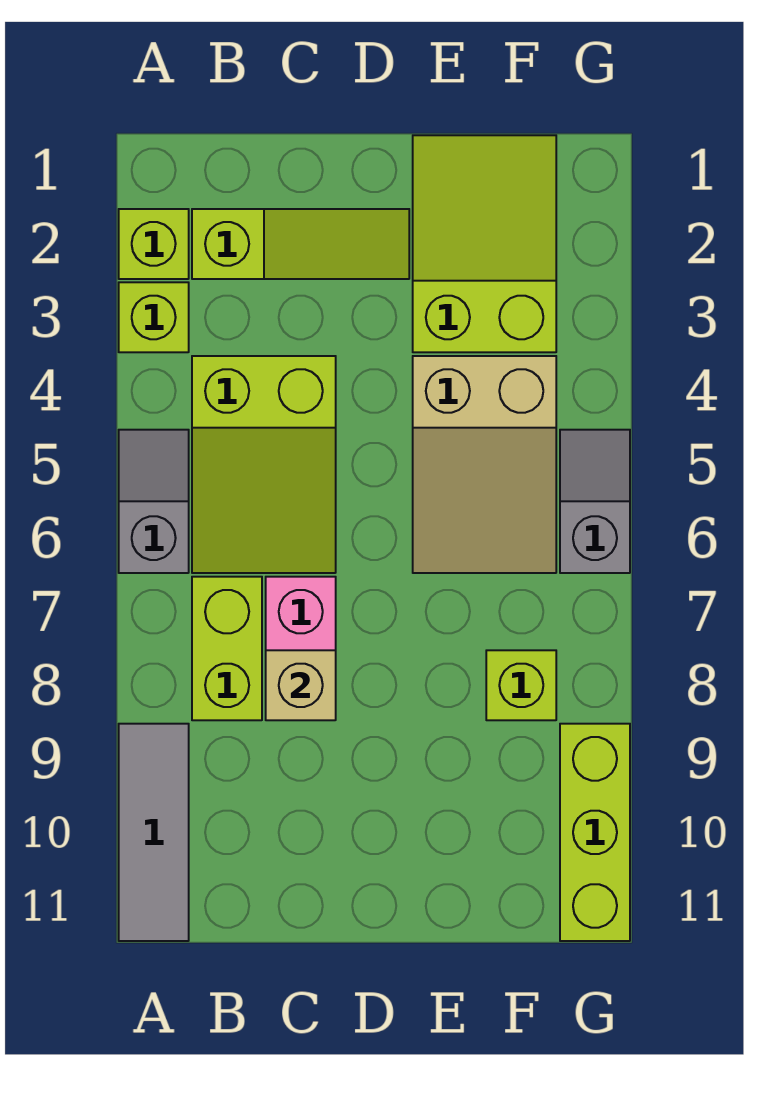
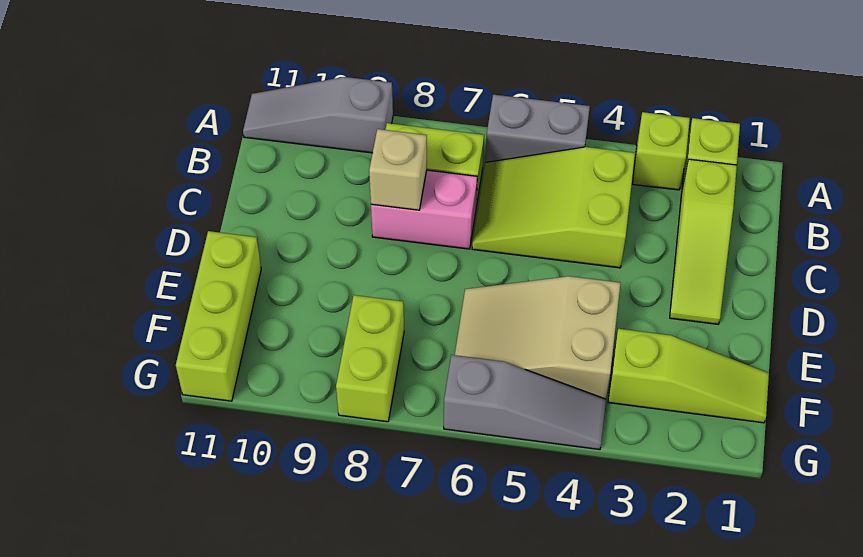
grey slope A5:A6 level 1 top 6 -> grey brick A5:A6 level 1
grey tile A9:A11 level 1 -> grey slope A9:A11 level 1 top 9
lime slope E1:F3 level 1 top 3 -> lime slope F1:F3 level 1 top 3
lime brick F8 level 1 -> lime brick F8:G8 level 1
grey slope G5:G6 level 1 top 6 -> grey slope G4:G6 level 1 top 6
lime brick G9:G11 level 1 -> lime brick E11:G11 level 1

